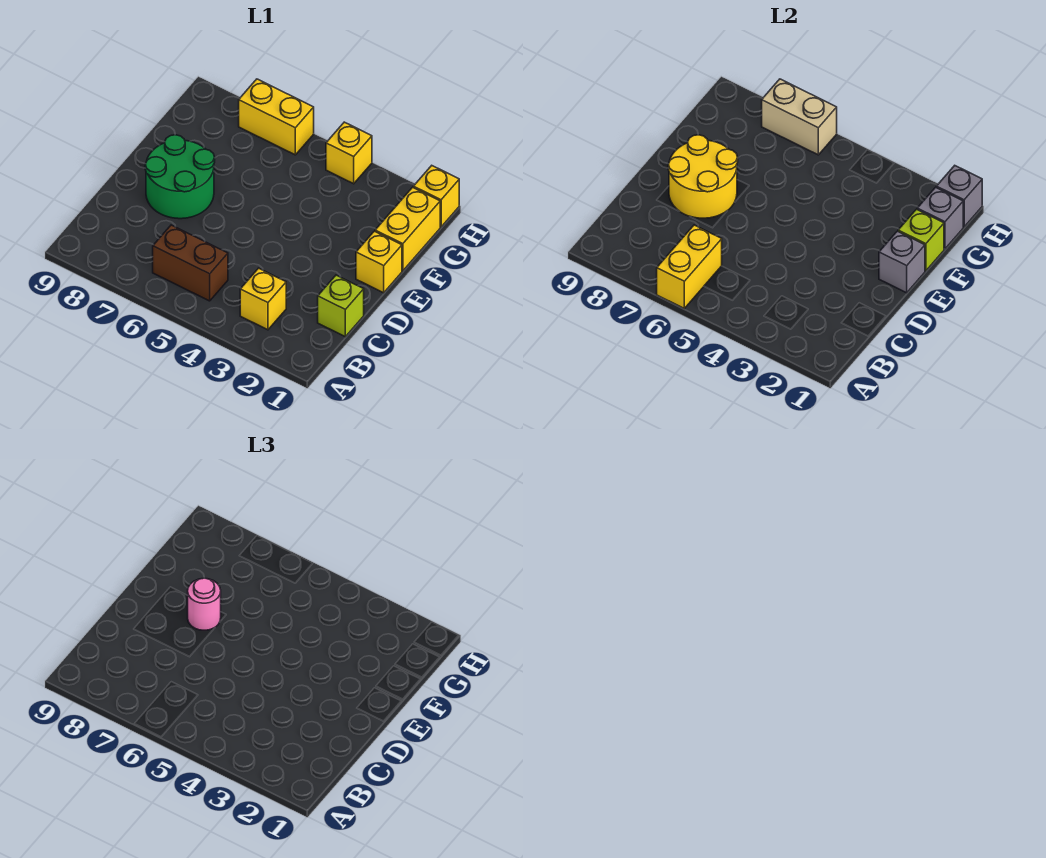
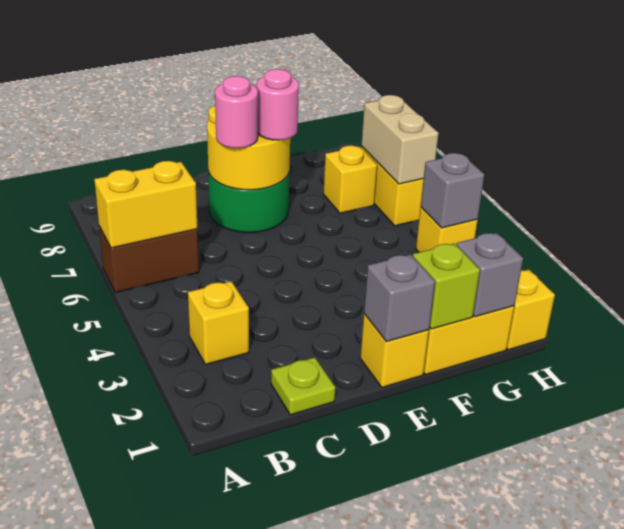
brown brick B5:B6 level 1 -> brown brick A6:B6 level 1
lime brick C1 level 1 -> lime plate C1 level 1
none -> pink round brick D7 level 3
none -> yellow brick G7 level 1
grey brick H1 level 2 -> grey brick H4 level 2

